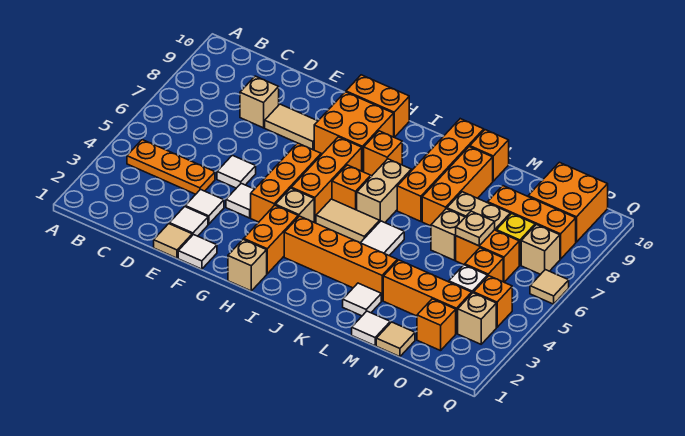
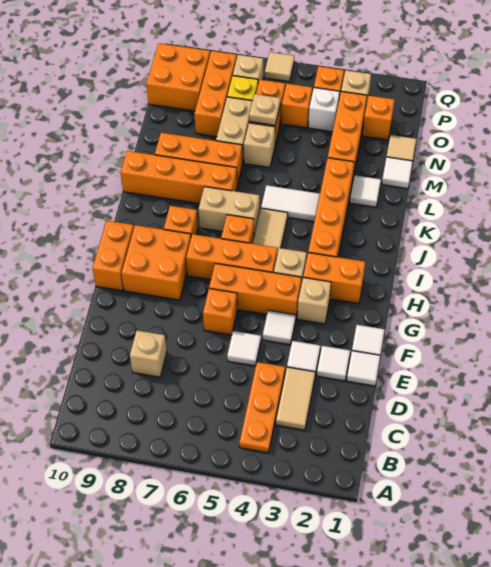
tan tile E1 level 1 -> white tile E1 level 1
tan tile E8:F8 level 1 -> tan tile C3:D3 level 1
tan brick H1 level 1 -> tan brick G3 level 1
orange brick L10 level 1 -> orange brick F6 level 1

